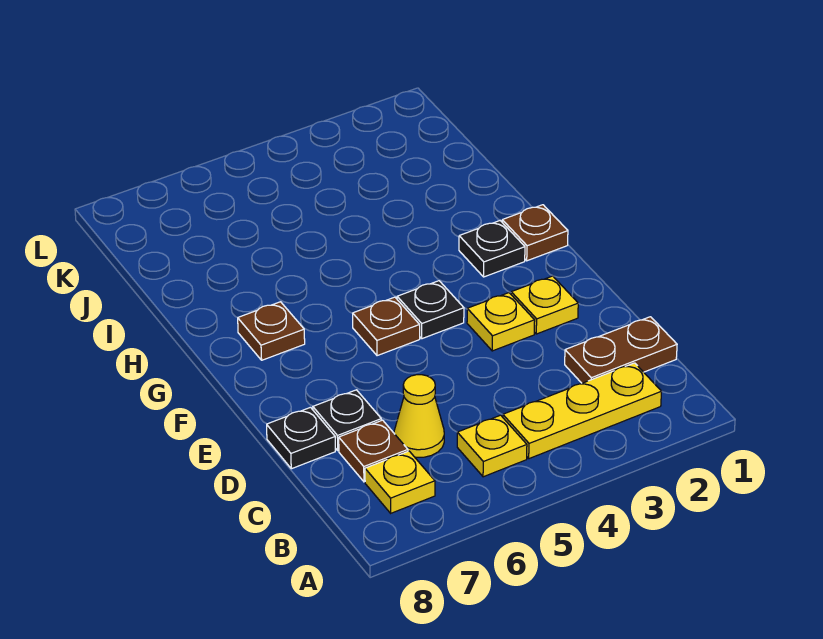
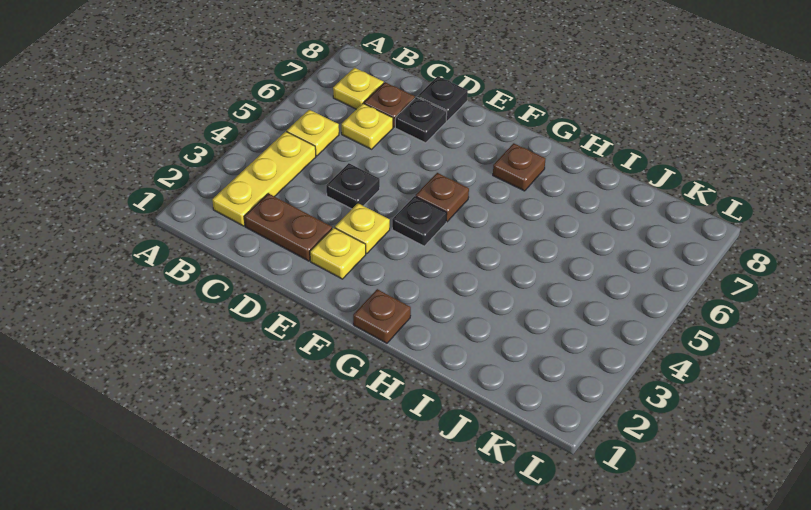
brown plate C1:C2 level 1 -> brown plate C2:D2 level 1
yellow cone C6 level 1 -> yellow plate C6 level 1
black plate G2 level 1 -> black plate D4 level 1

